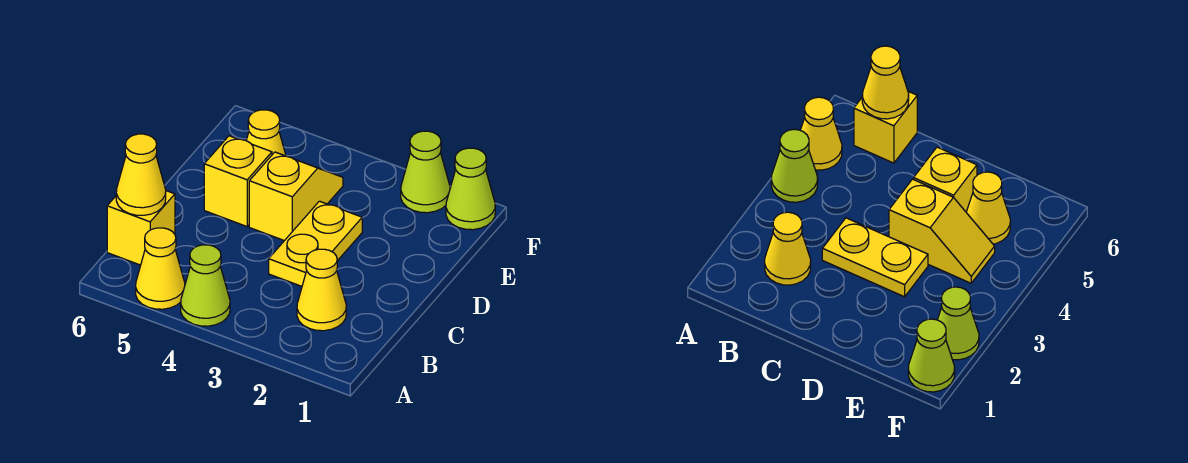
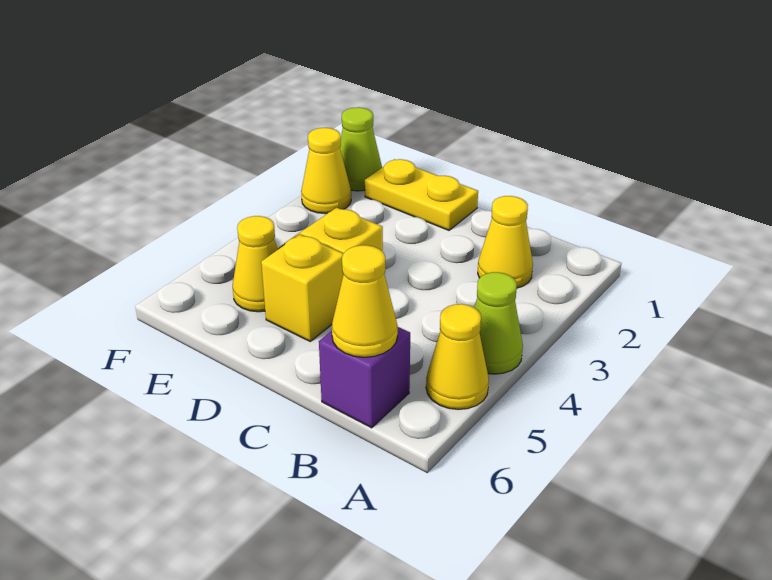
yellow brick B6 level 1 -> purple brick B6 level 1
yellow plate C3:D3 level 1 -> yellow plate D1:E1 level 1
lime cone F2 level 1 -> yellow cone F2 level 1

